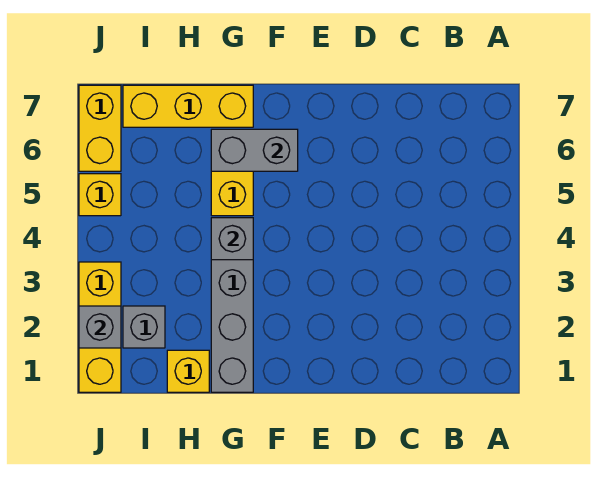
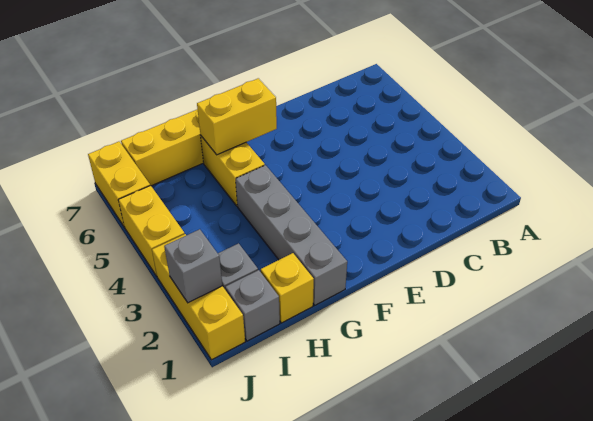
grey brick F6:G6 level 2 -> yellow brick F6:G6 level 2
grey brick G4 level 2 -> grey brick I1 level 1
yellow brick J5 level 1 -> yellow brick J4:J5 level 1

